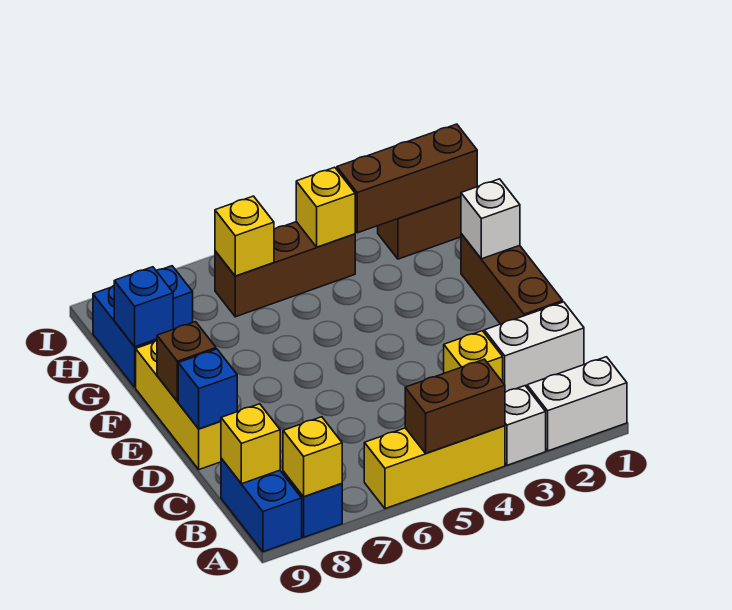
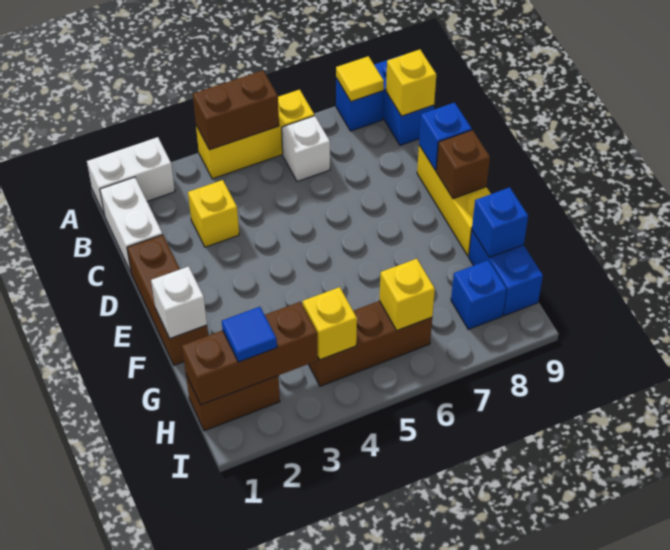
white brick A3 level 1 -> white brick B6 level 1
yellow brick A8 level 2 -> yellow tile A8 level 2
white brick C1:C2 level 1 -> white brick B1:C1 level 1
none -> blue tile H2 level 3

